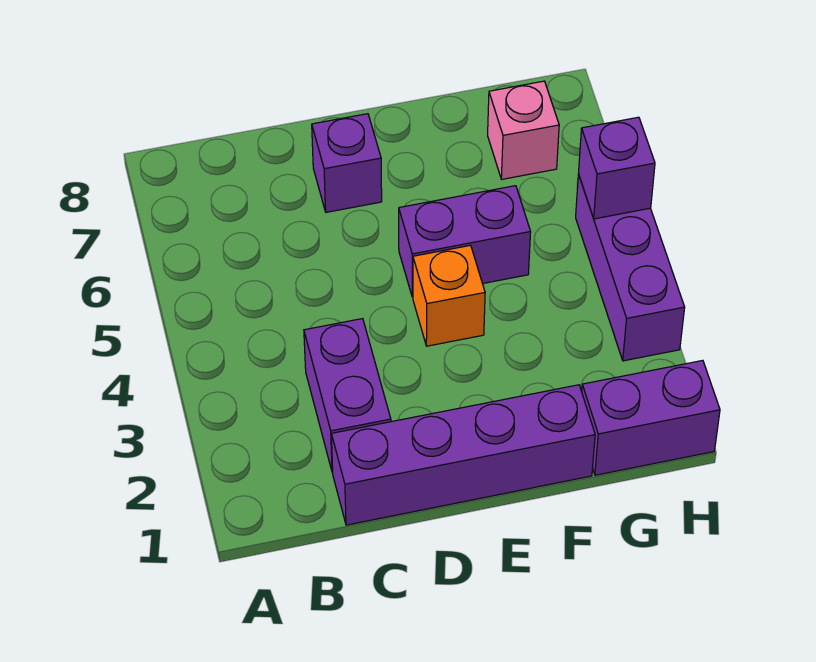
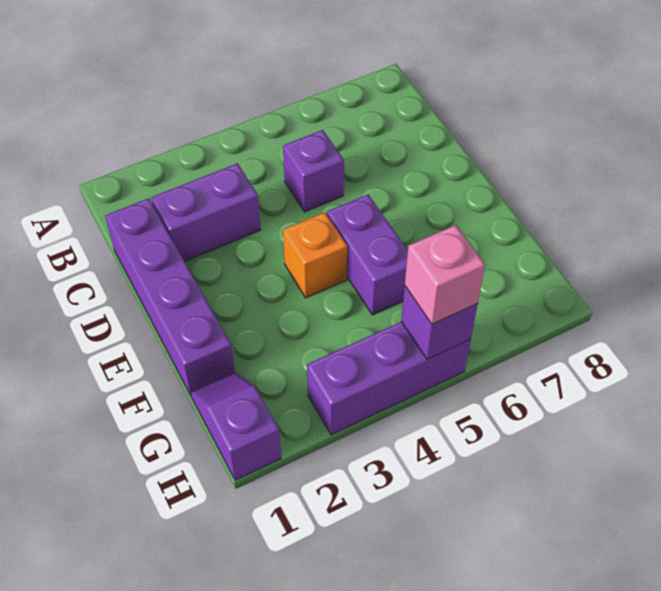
purple brick D7 level 1 -> purple brick C5 level 1
purple brick G1:H1 level 1 -> purple slope G1:H1 level 1 top H
pink brick G7 level 1 -> pink brick H5 level 3

